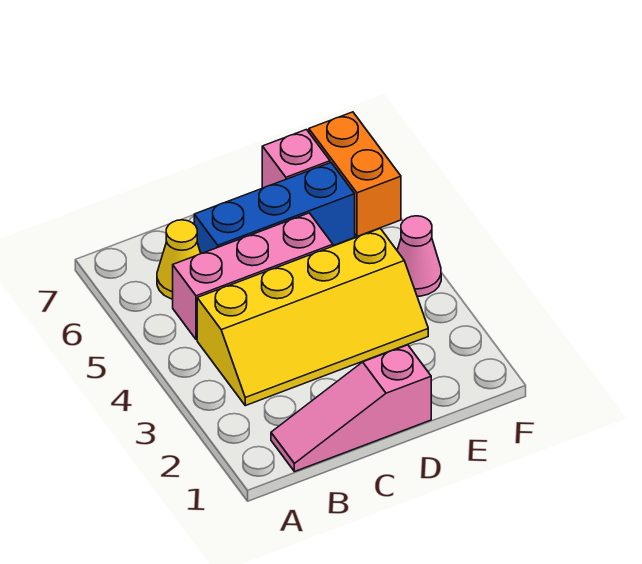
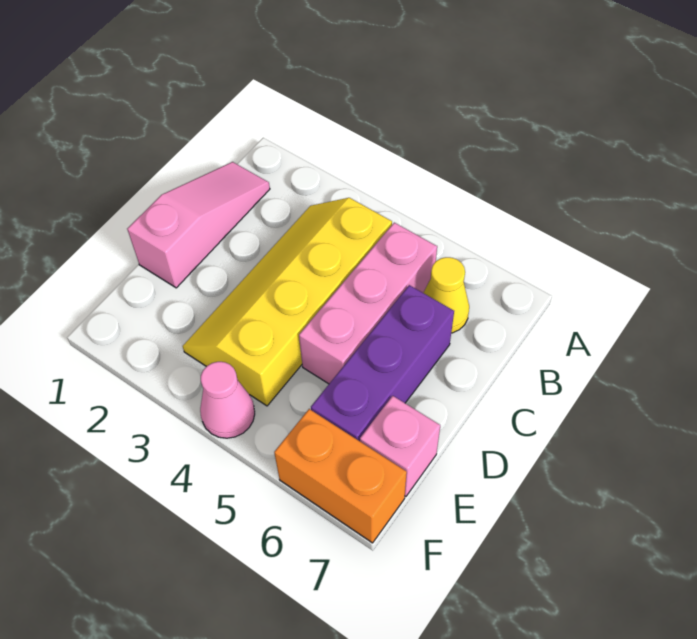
blue brick C6:E6 level 1 -> purple brick C6:E6 level 1

